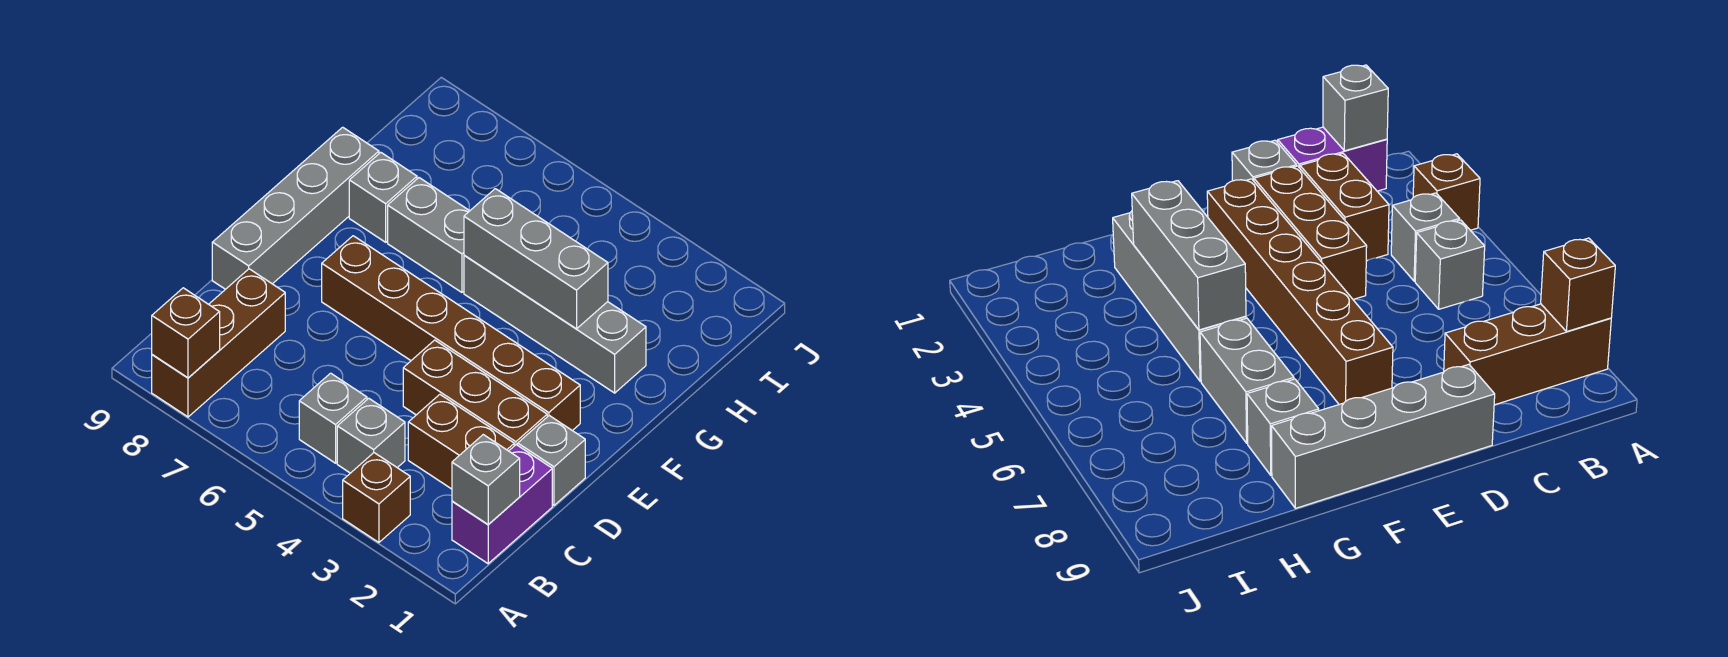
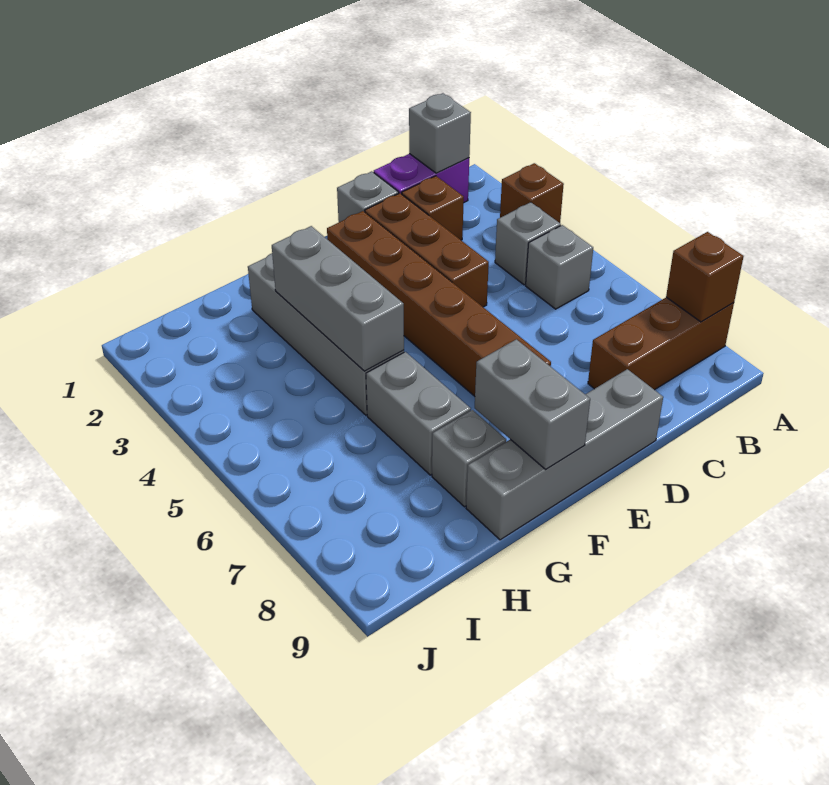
brown brick C2:C3 level 1 -> brown brick C2 level 1
none -> grey brick F8:F9 level 2

